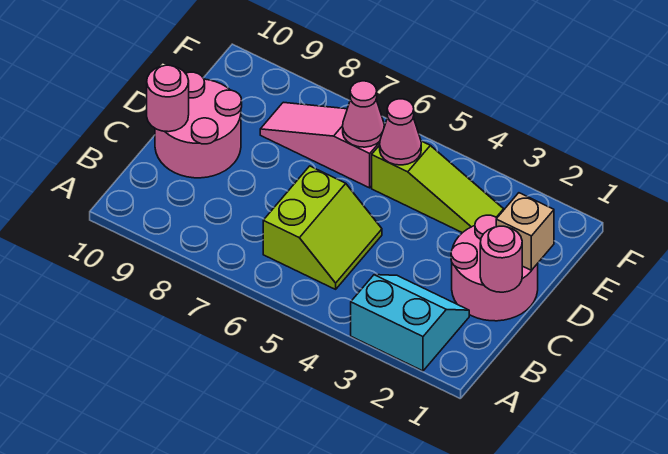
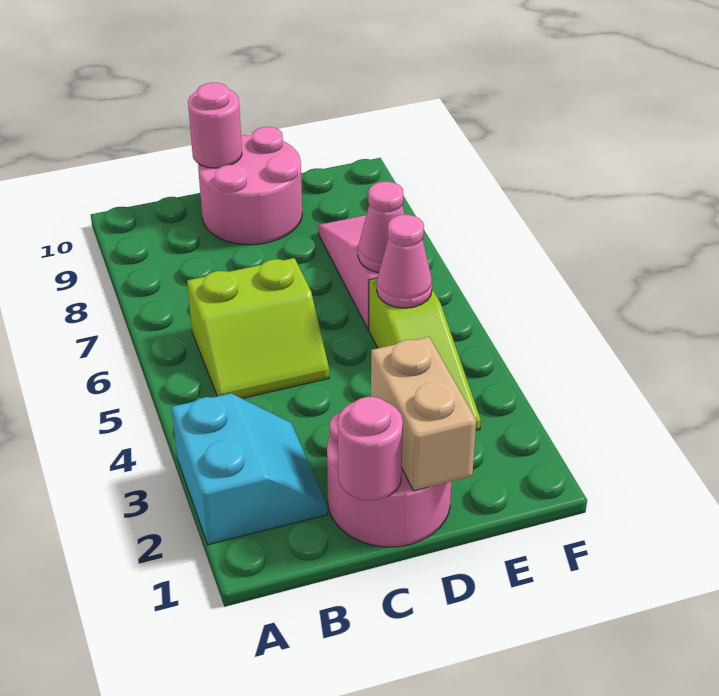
tan brick D1 level 2 -> tan brick D1:D2 level 2

